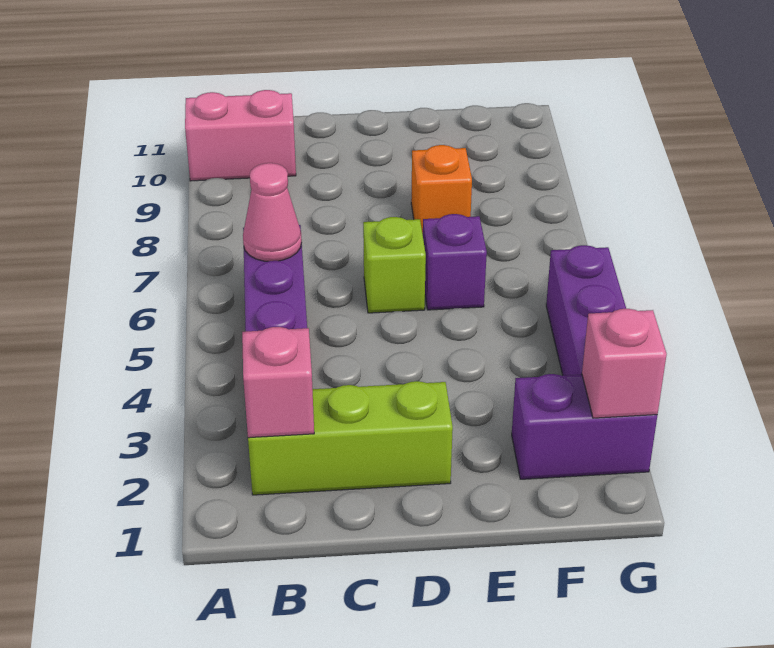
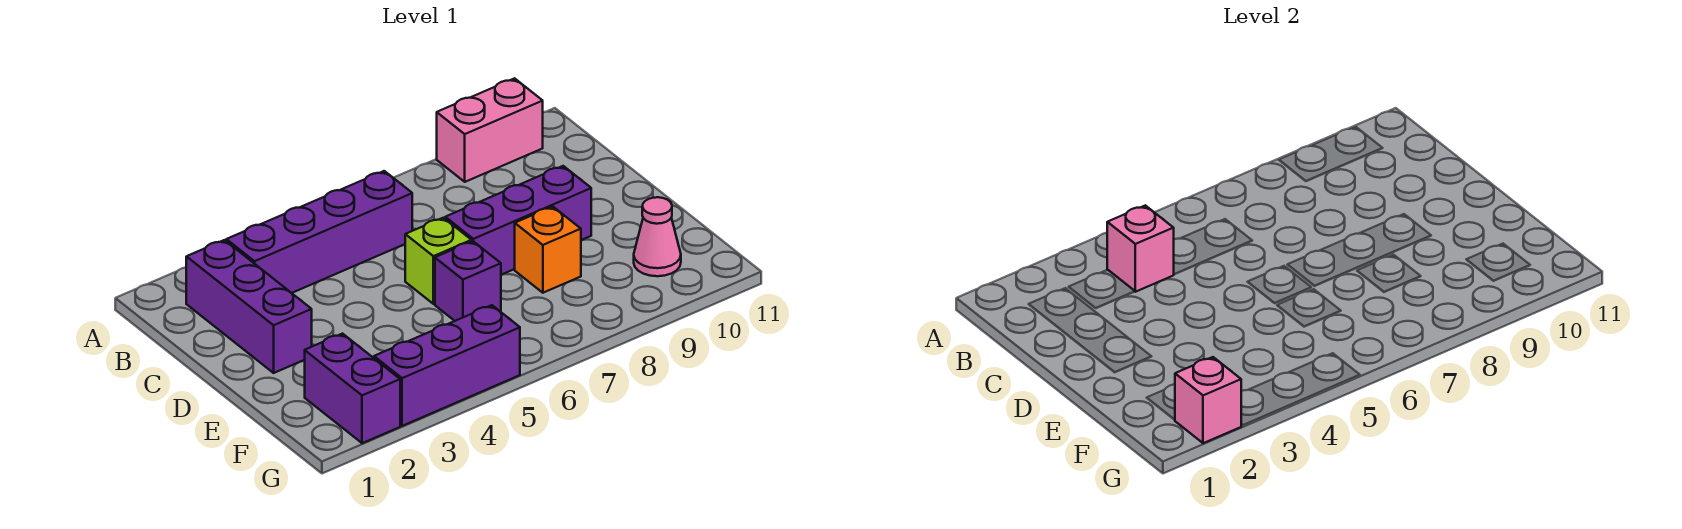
pink brick A10:B10 level 1 -> pink brick A9:A10 level 1
lime brick B2:D2 level 1 -> purple brick B2:D2 level 1
pink brick B2 level 2 -> pink brick B4 level 2
pink cone B6 level 2 -> pink cone F10 level 1
none -> purple brick D7:D9 level 1

